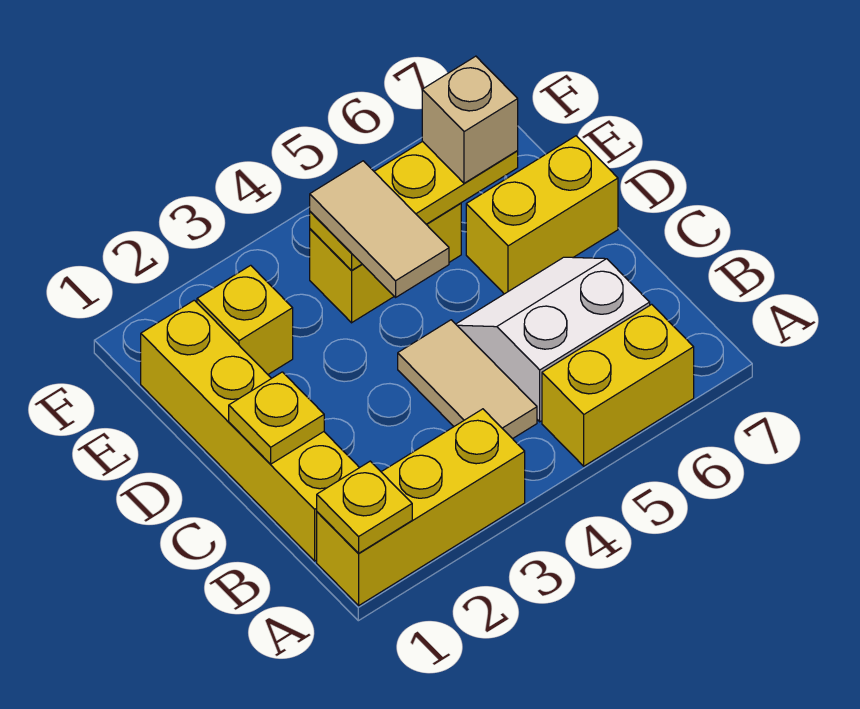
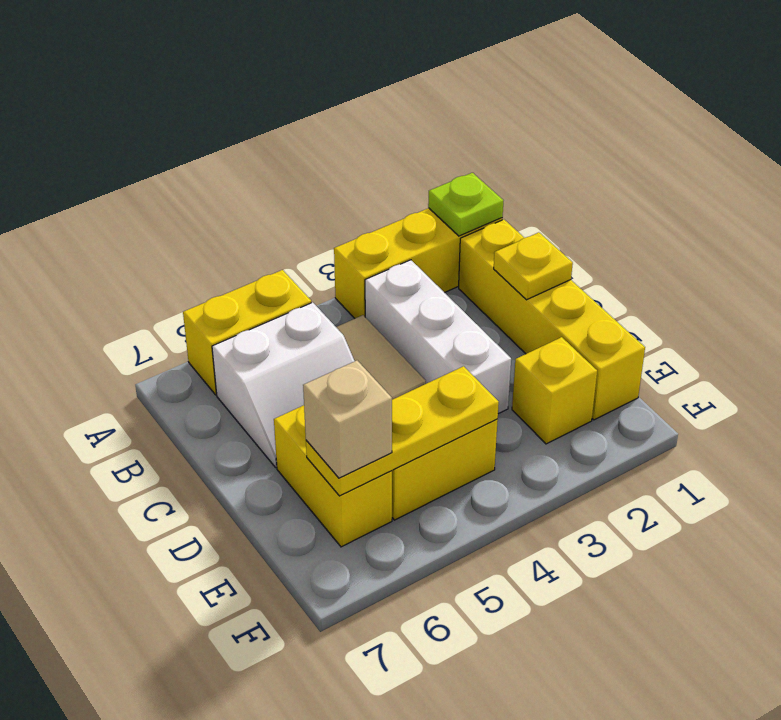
yellow plate A1 level 2 -> lime plate A1 level 2
none -> white brick B3:D3 level 1
tan tile D4:E4 level 3 -> none
yellow brick D6:D7 level 1 -> yellow brick D6:E6 level 1

